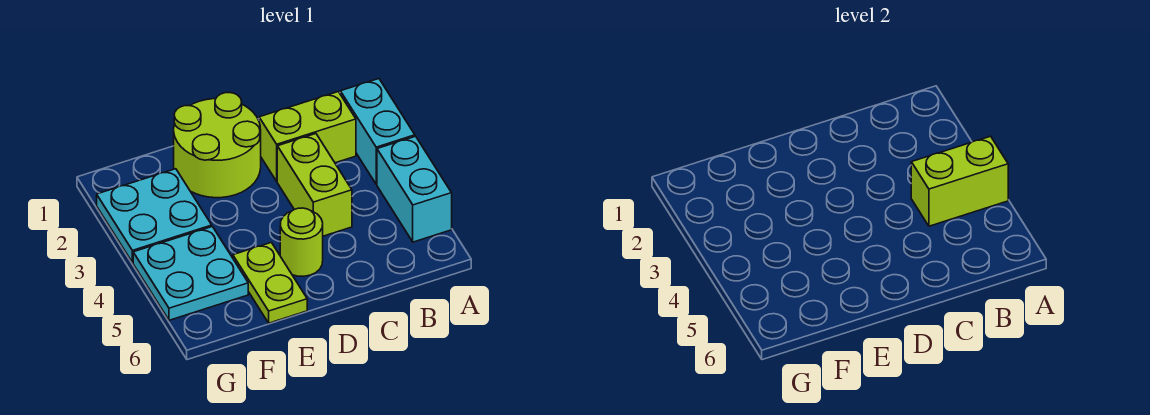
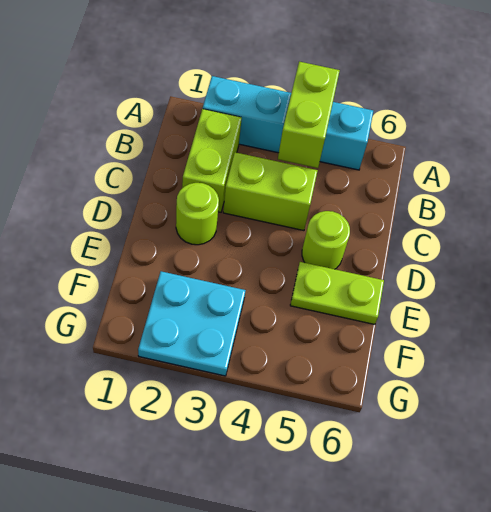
lime round brick D1:E2 level 1 -> lime round brick D2 level 1
cyan plate F4:G5 level 1 -> none

